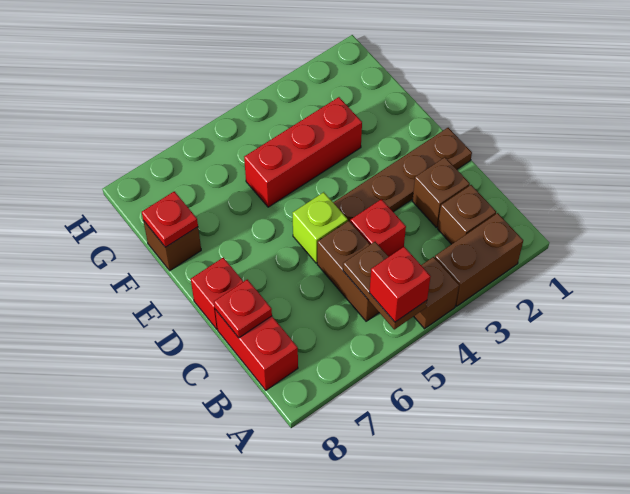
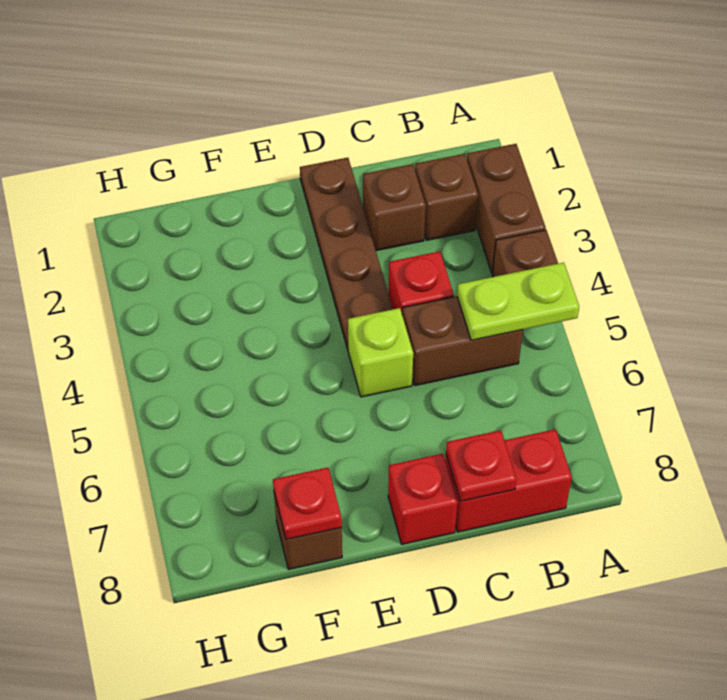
brown plate A5:B5 level 2 -> lime plate A5:B5 level 2
red brick A5 level 3 -> none
red brick F3:F5 level 1 -> none

